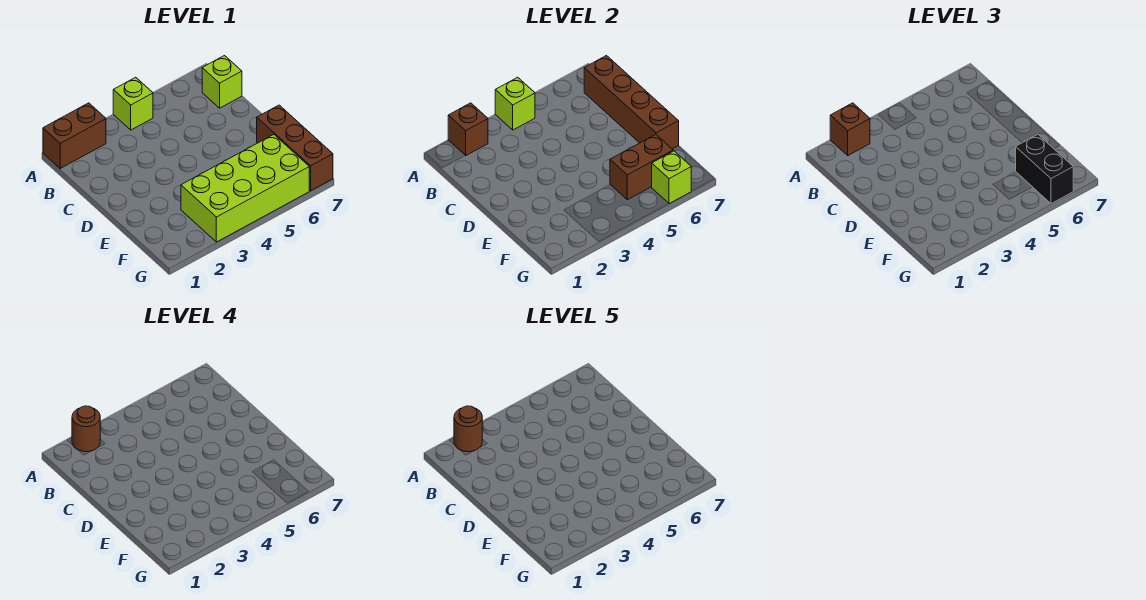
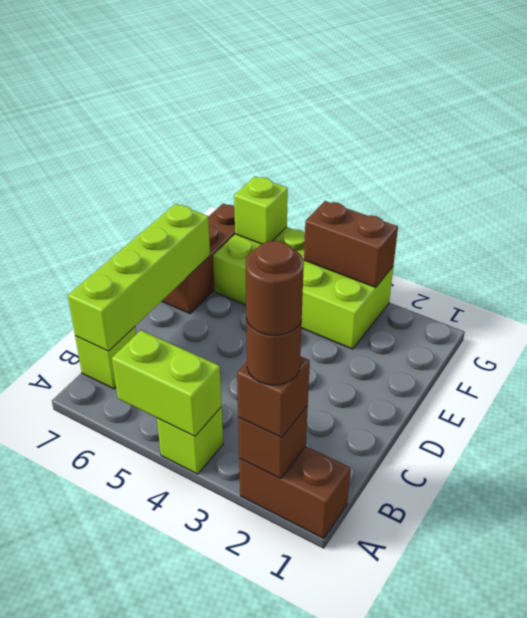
lime brick A4 level 2 -> lime brick A4:A5 level 2
brown brick B7:E7 level 2 -> lime brick B7:E7 level 2
brown brick F5:F6 level 2 -> brown brick G3:G4 level 2
black brick F6:G6 level 3 -> none

